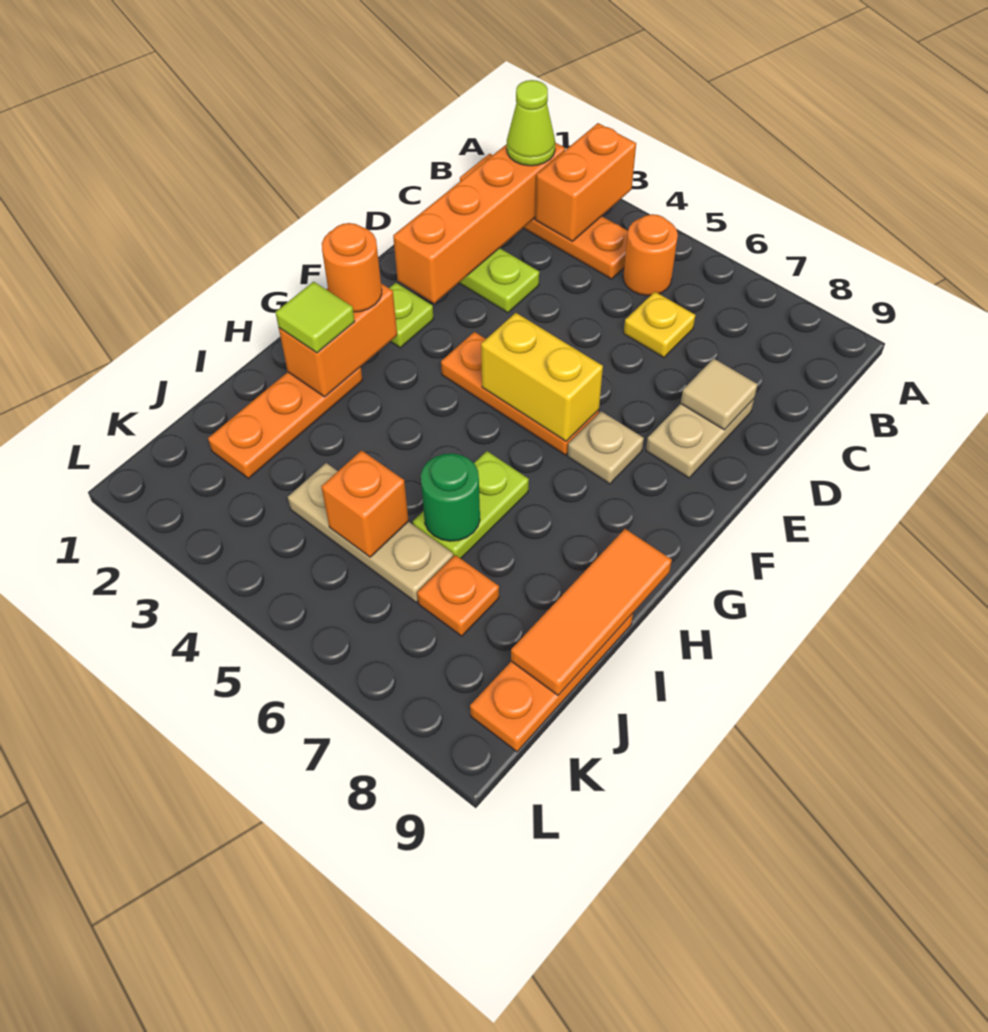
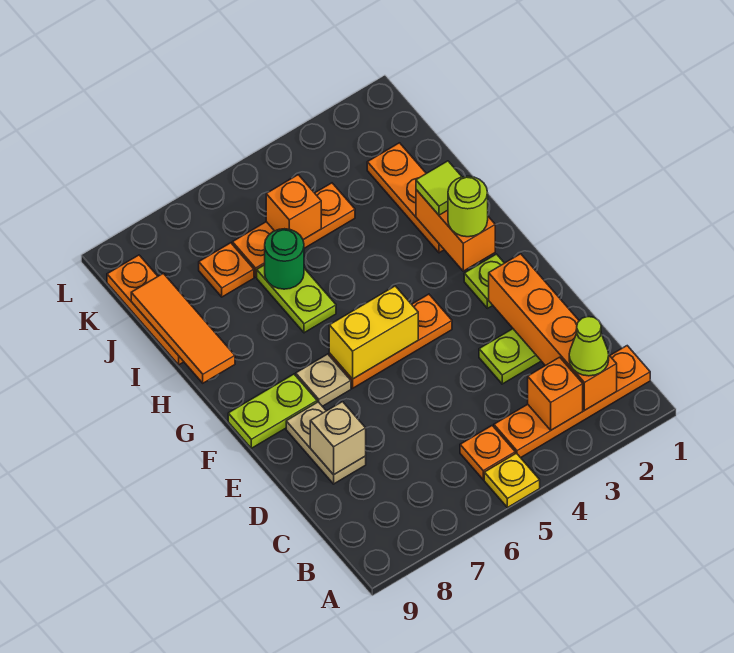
orange brick A3:B3 level 2 -> orange brick B3 level 2
orange round brick B5 level 1 -> orange plate B5 level 1
yellow plate C6 level 1 -> yellow plate A5 level 1
tan tile D8 level 2 -> tan brick D8 level 2
none -> lime plate F8:F9 level 1
orange round brick G2 level 3 -> lime round brick G2 level 3
tan plate J4:J6 level 1 -> orange plate J4:J6 level 1

